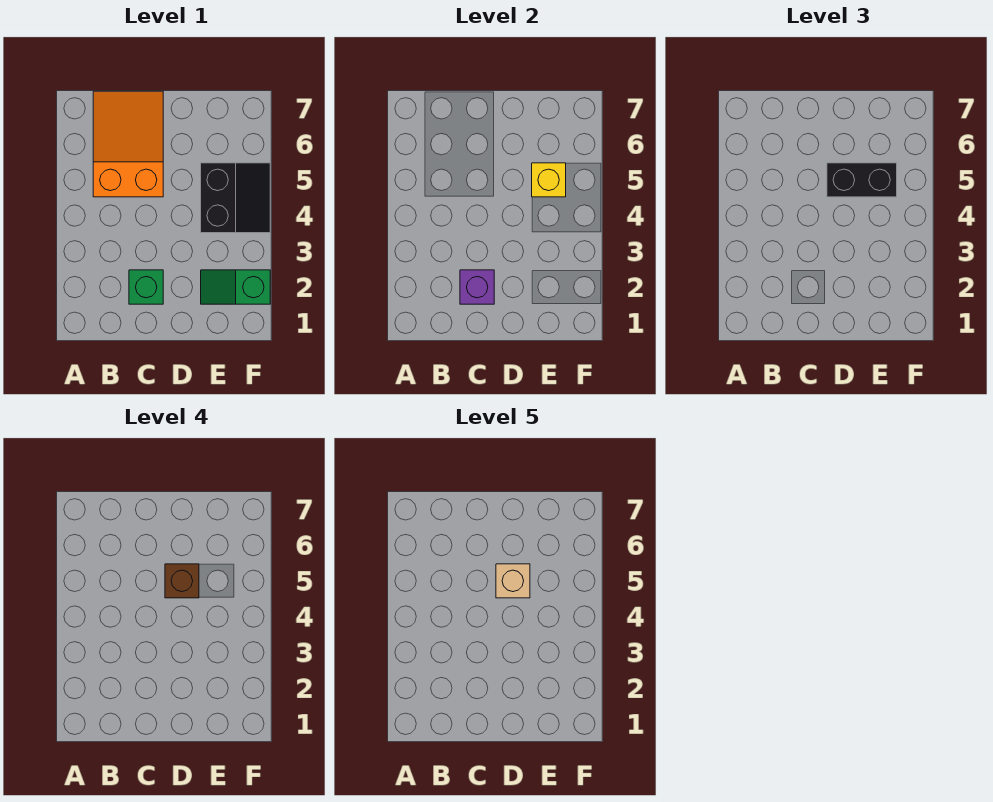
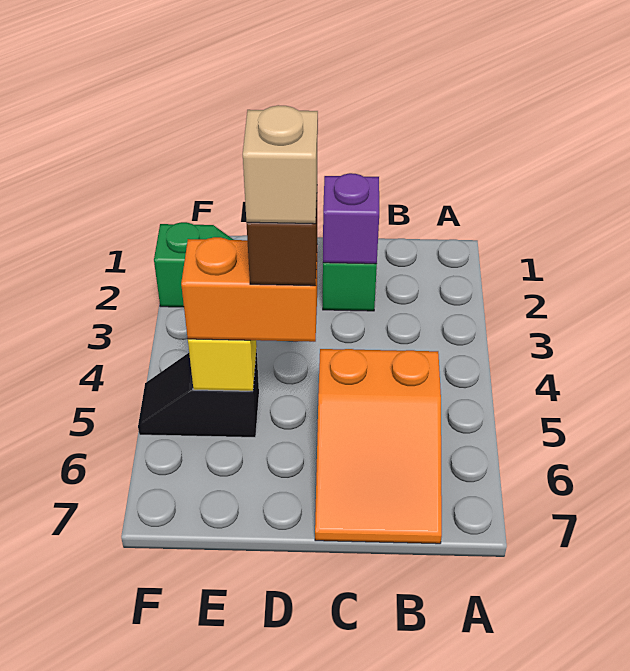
black brick D5:E5 level 3 -> orange brick D5:E5 level 3
black slope E4:F5 level 1 top E -> black slope E5:F5 level 1 top E

